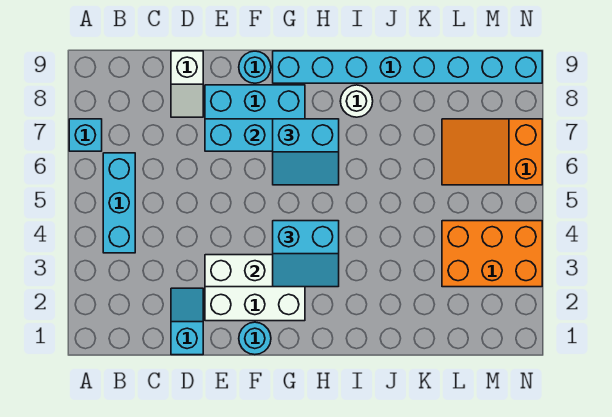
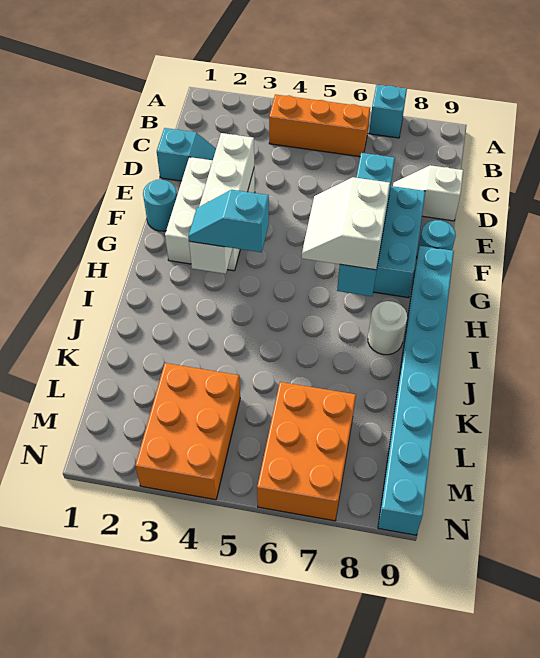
cyan brick B4:B6 level 1 -> orange brick B4:B6 level 1
cyan slope G3:H4 level 3 top 4 -> cyan slope H3:H4 level 3 top 4
cyan slope G6:H7 level 3 top 7 -> white slope G6:H7 level 3 top 7
orange slope L6:N7 level 1 top N -> orange brick L6:N7 level 1

